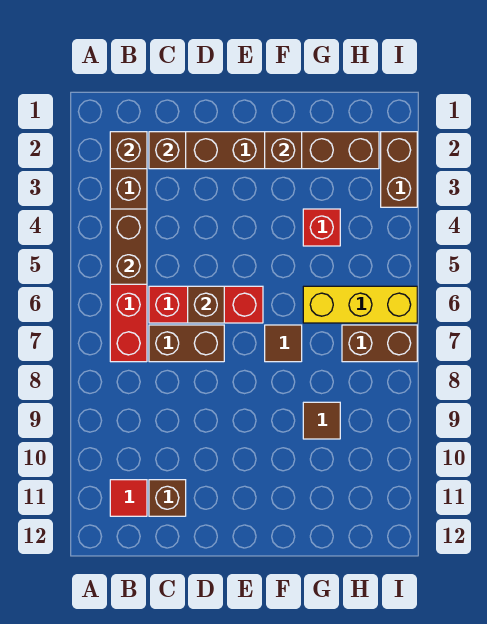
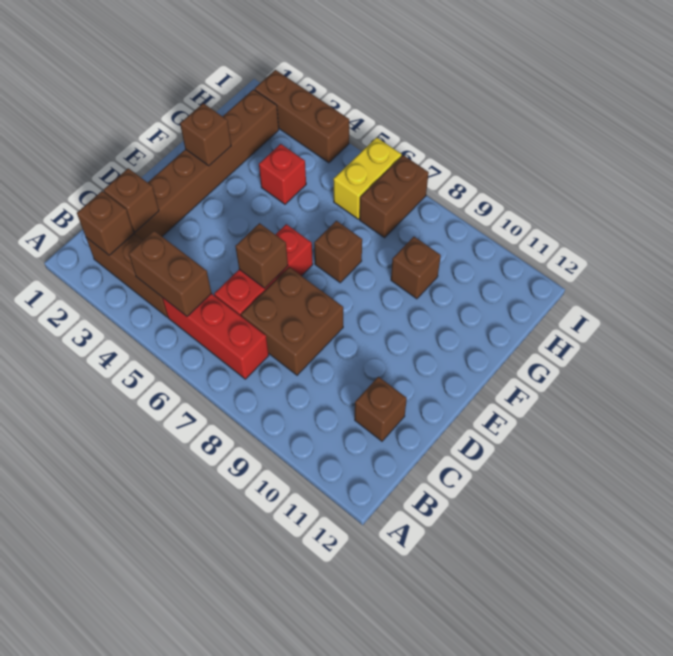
red tile B11 level 1 -> none
brown brick C7:D7 level 1 -> brown brick C7:D8 level 1
brown tile F7 level 1 -> brown brick F7 level 1
yellow brick G6:I6 level 1 -> yellow brick H6:I6 level 1
brown tile G9 level 1 -> brown brick G9 level 1
brown brick I2:I3 level 1 -> brown brick I2:I4 level 1

